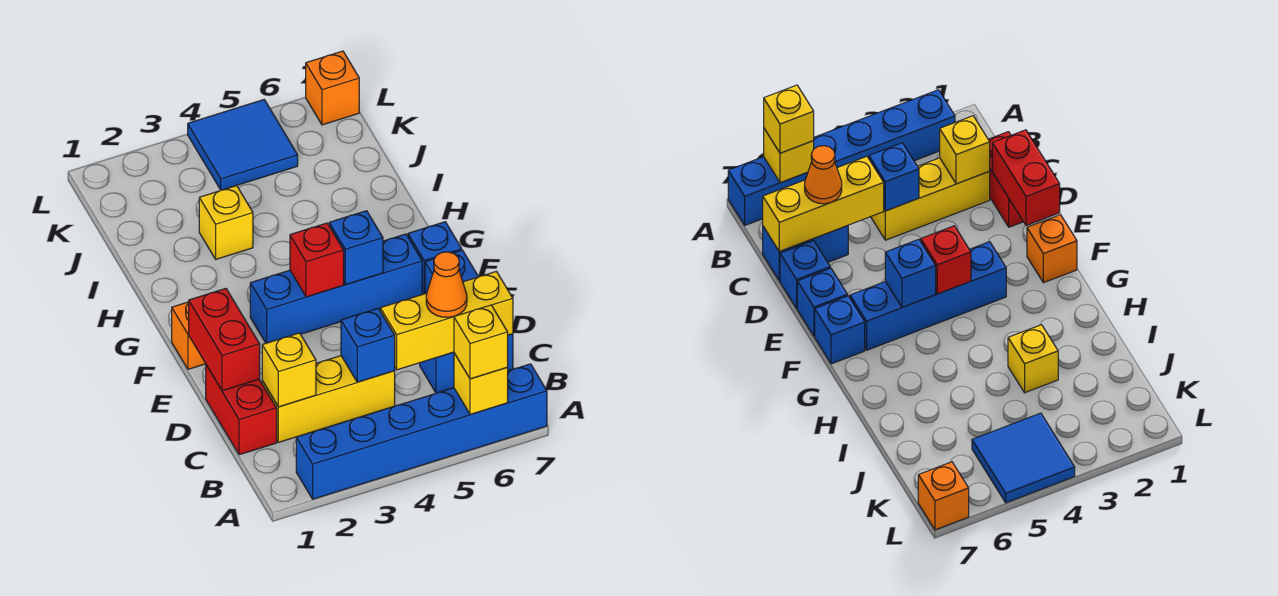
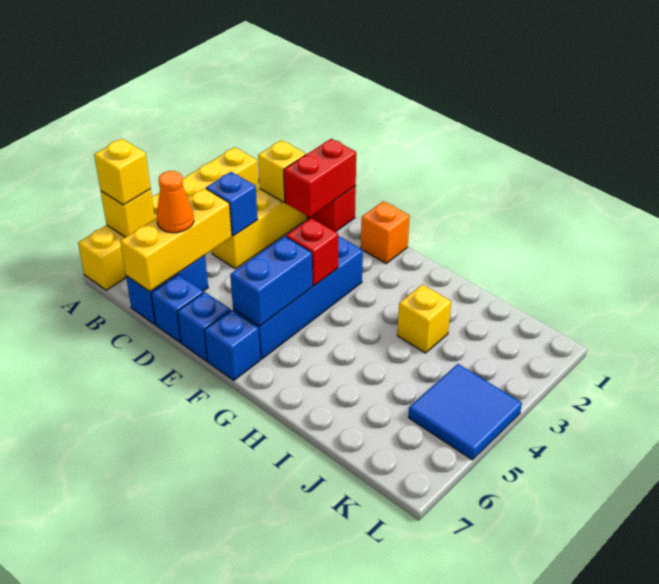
blue brick A2:A7 level 1 -> yellow brick A2:A7 level 1
red brick D1:E1 level 2 -> red brick D1:D2 level 2
blue brick F5 level 2 -> blue brick F5:F6 level 2
orange brick L7 level 1 -> none

